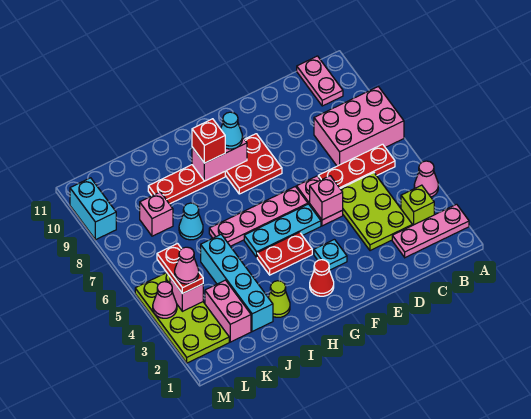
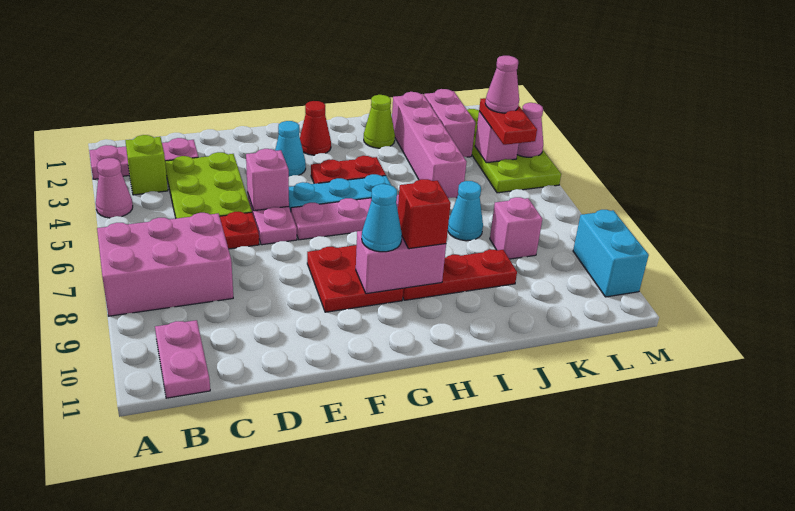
cyan plate F3 level 1 -> cyan cone F3 level 1
cyan brick J2:J5 level 1 -> pink brick J2:J5 level 1

